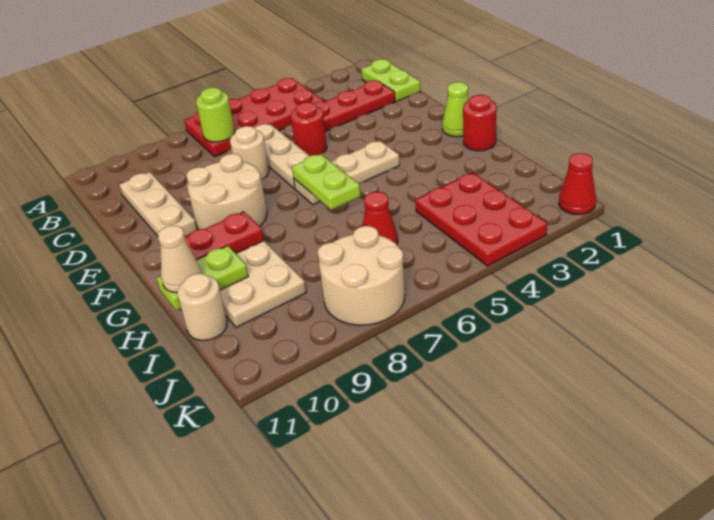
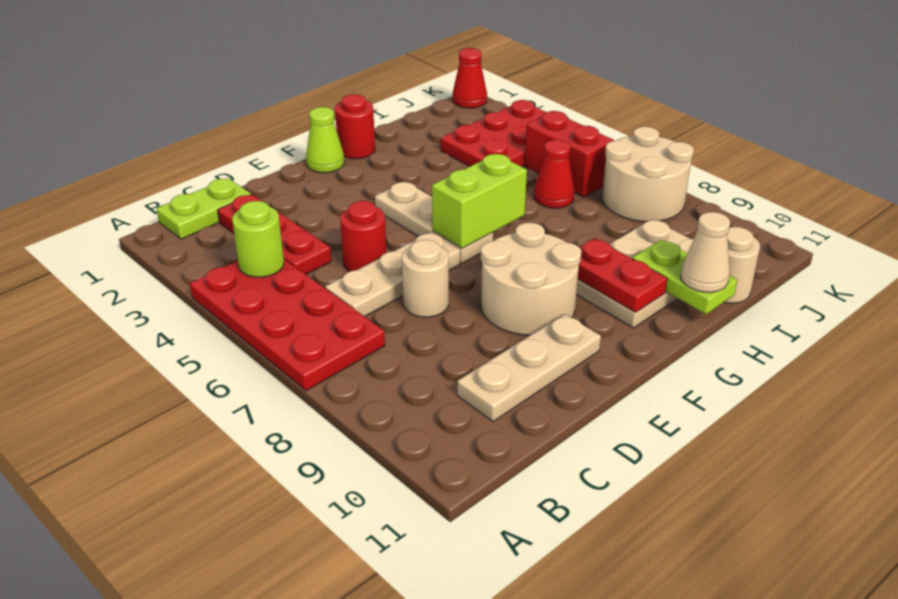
lime round brick B7 level 2 -> lime round brick B4 level 2
lime plate F6:G6 level 2 -> lime brick F6:G6 level 2
none -> red brick J5:J6 level 1

